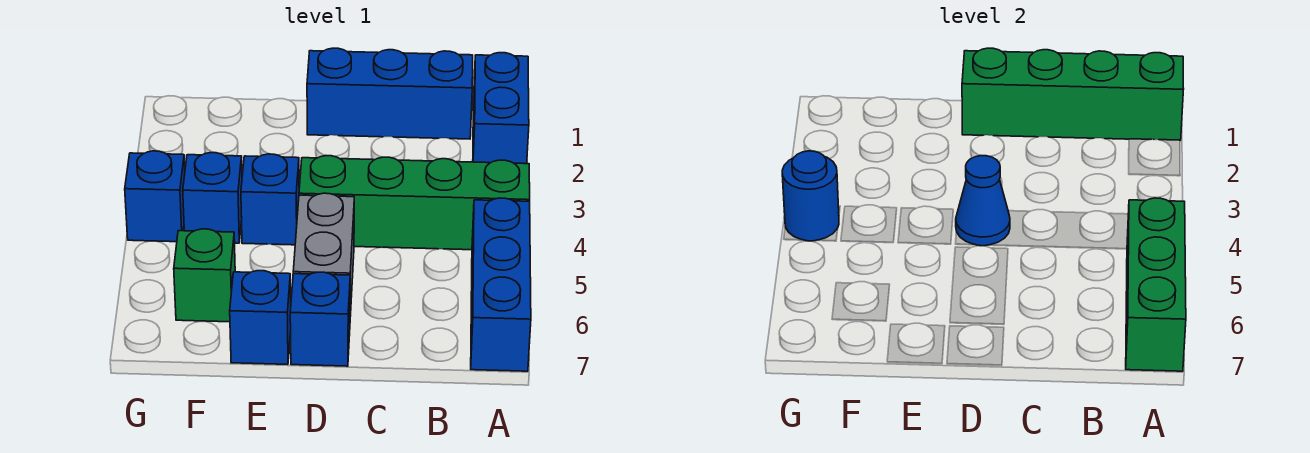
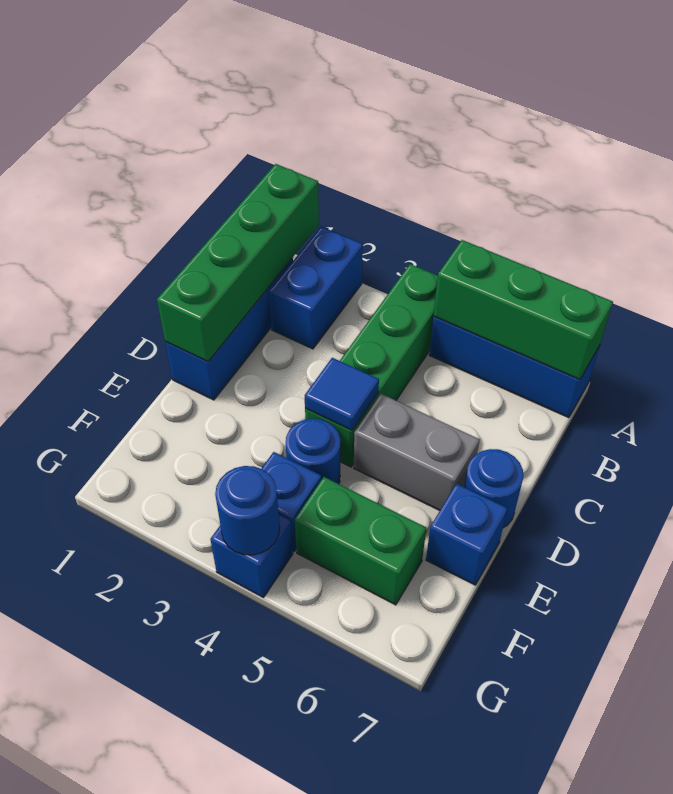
blue brick A1:A2 level 1 -> blue brick A2:B2 level 1
blue cone D4 level 2 -> blue tile D4 level 2
blue brick D7 level 1 -> blue round brick D7 level 1
blue brick E4 level 1 -> blue round brick E4 level 1
green brick F6 level 1 -> green brick F5:F6 level 1

